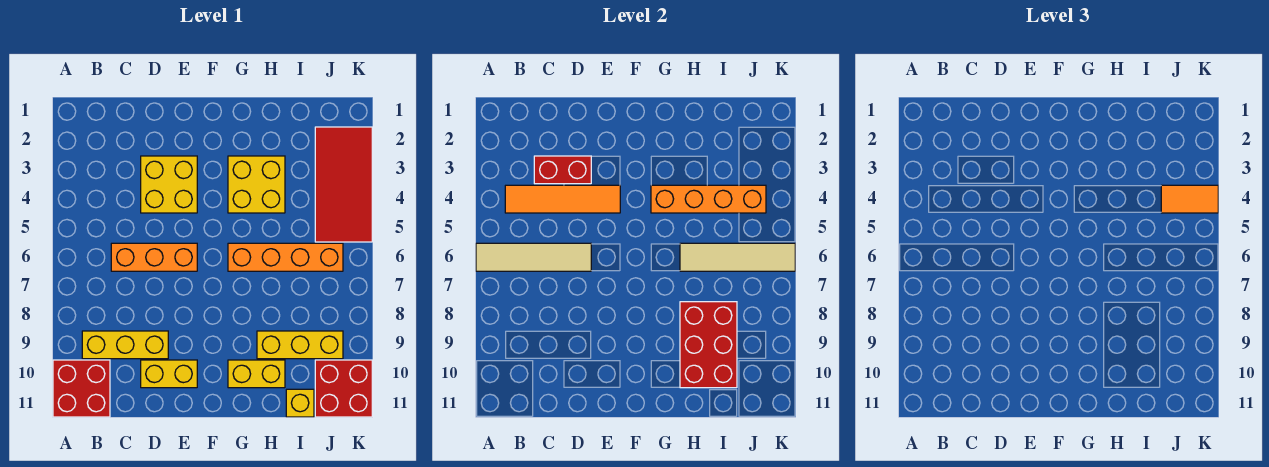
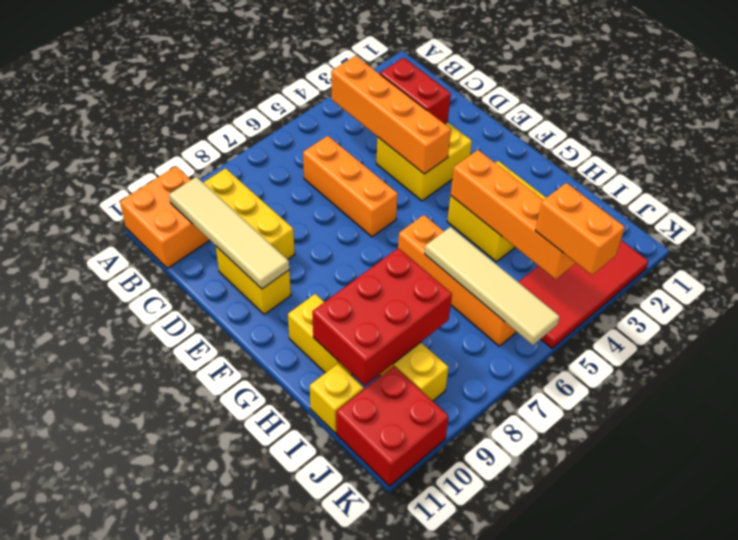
tan tile A6:D6 level 2 -> tan tile B10:E10 level 2
red brick A10:B11 level 1 -> orange brick A10:B11 level 1
orange tile B4:E4 level 2 -> orange brick B4:E4 level 2
orange tile J4:K4 level 3 -> orange brick J4:K4 level 3

